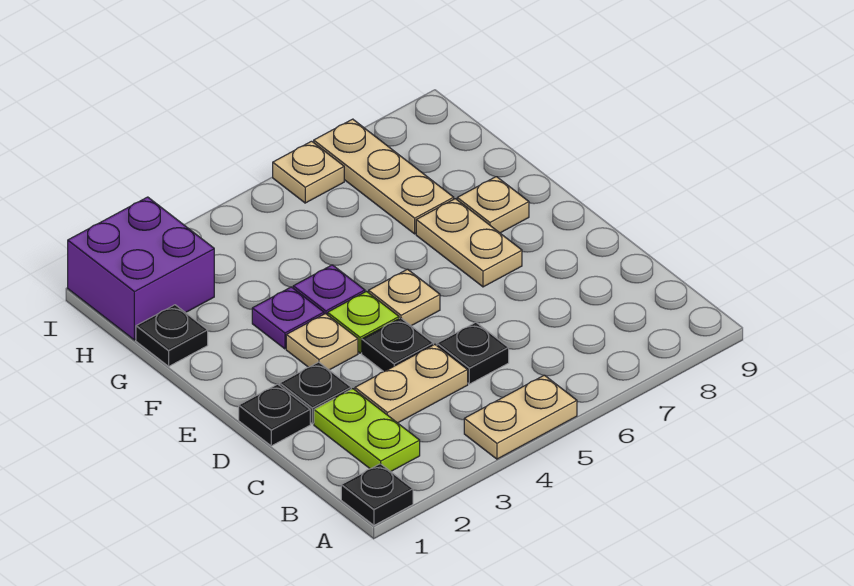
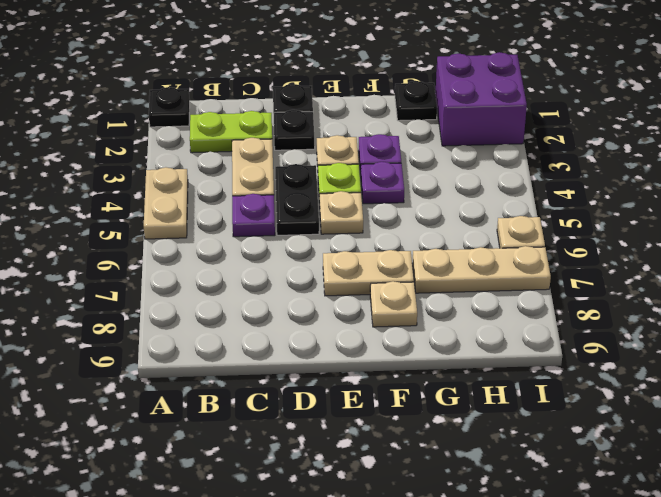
black plate C5 level 1 -> purple plate C5 level 1
black plate D4 level 1 -> black plate D4:D5 level 1

